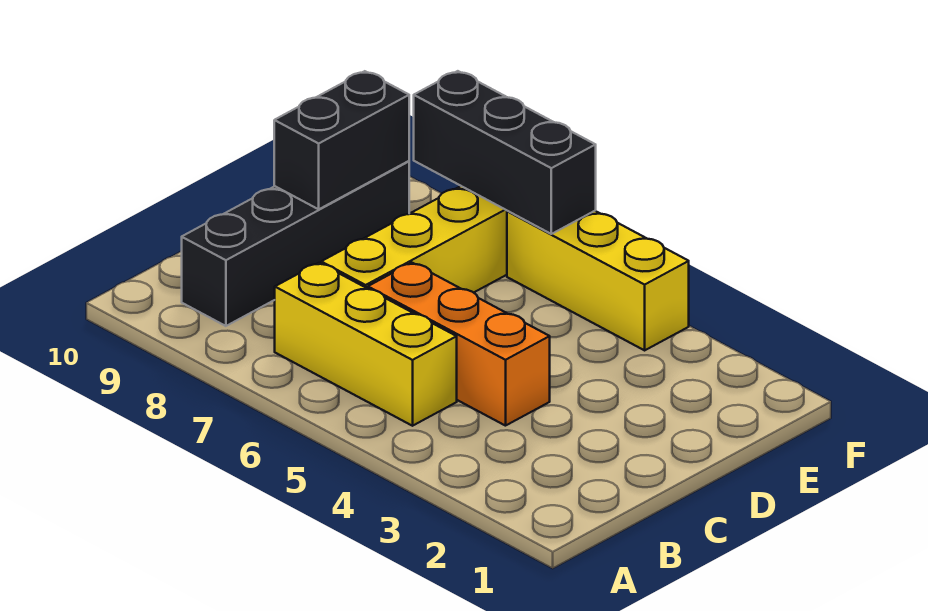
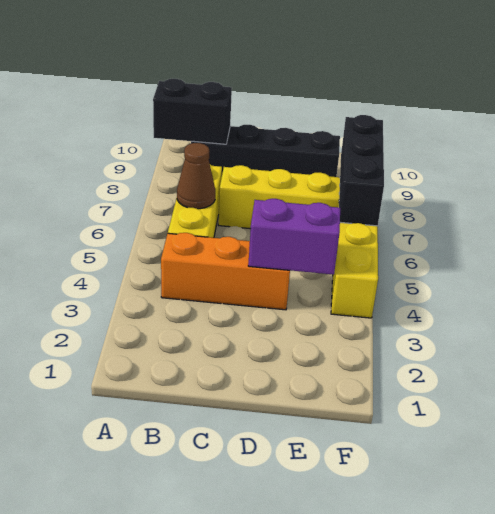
none -> brown cone B6 level 2
orange brick C4:C6 level 1 -> orange brick B4:D4 level 1
none -> purple brick D4:E4 level 2
black brick D9:E9 level 2 -> black brick A9:B9 level 2

